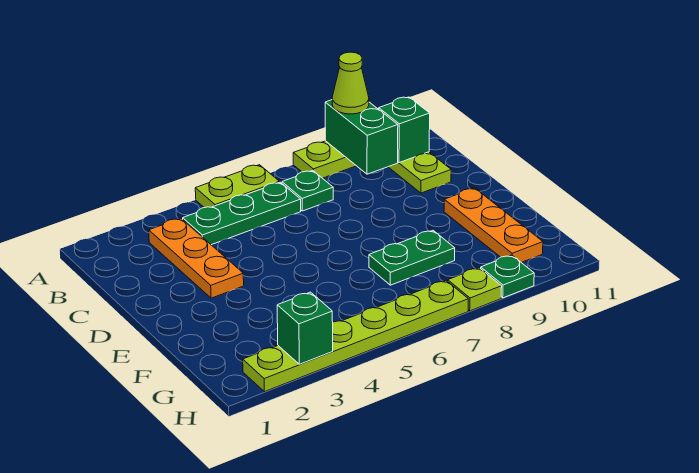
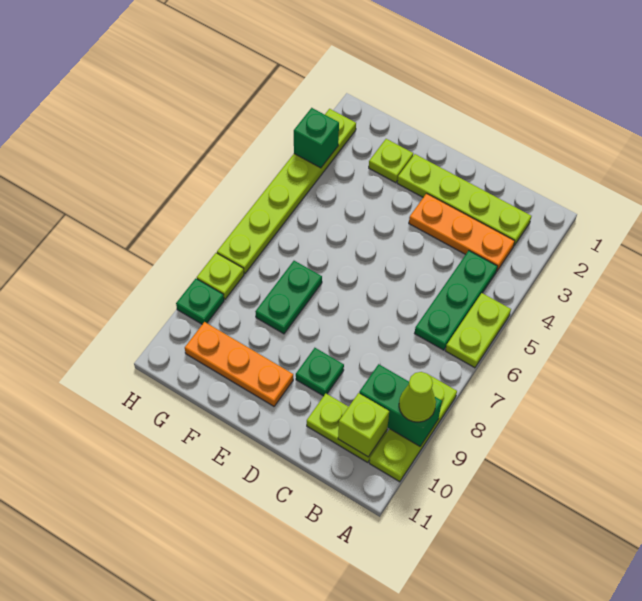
none -> lime plate B2:E2 level 1
green plate B7 level 1 -> green plate D9 level 1
green brick B10 level 2 -> lime brick B10 level 2
none -> lime plate F2 level 1

